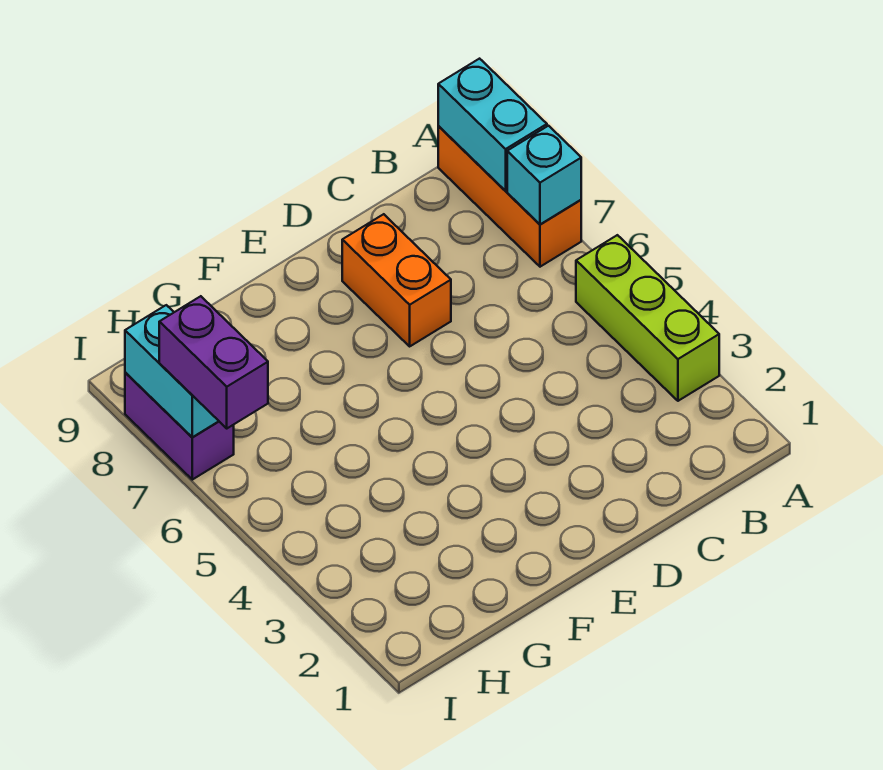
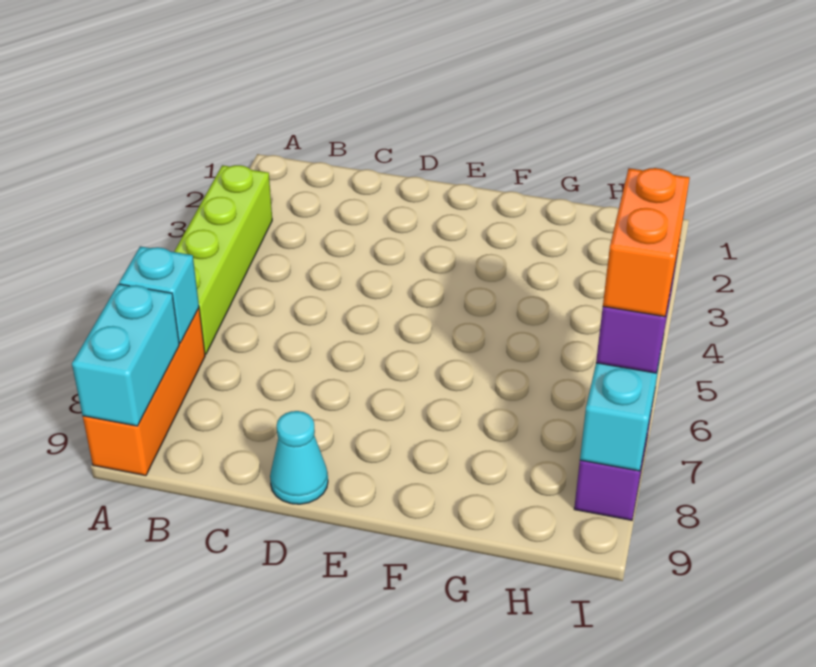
lime brick A3:A5 level 1 -> lime brick A3:A6 level 1
orange brick D7:D8 level 1 -> orange brick I6:I7 level 4
none -> cyan cone D9 level 1

